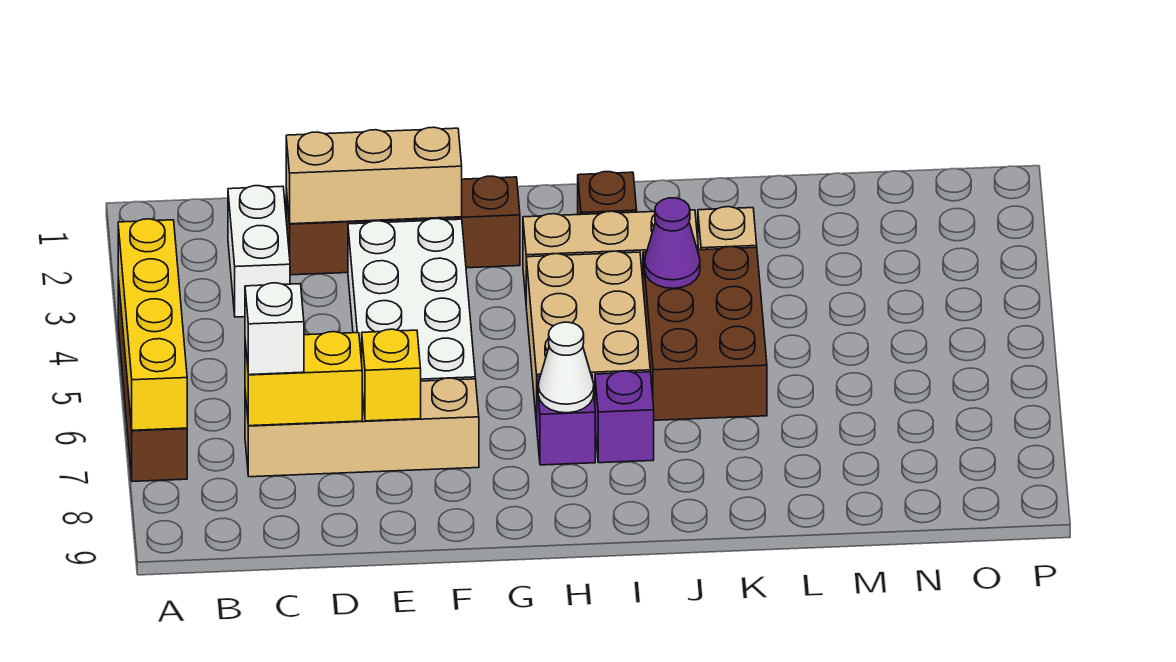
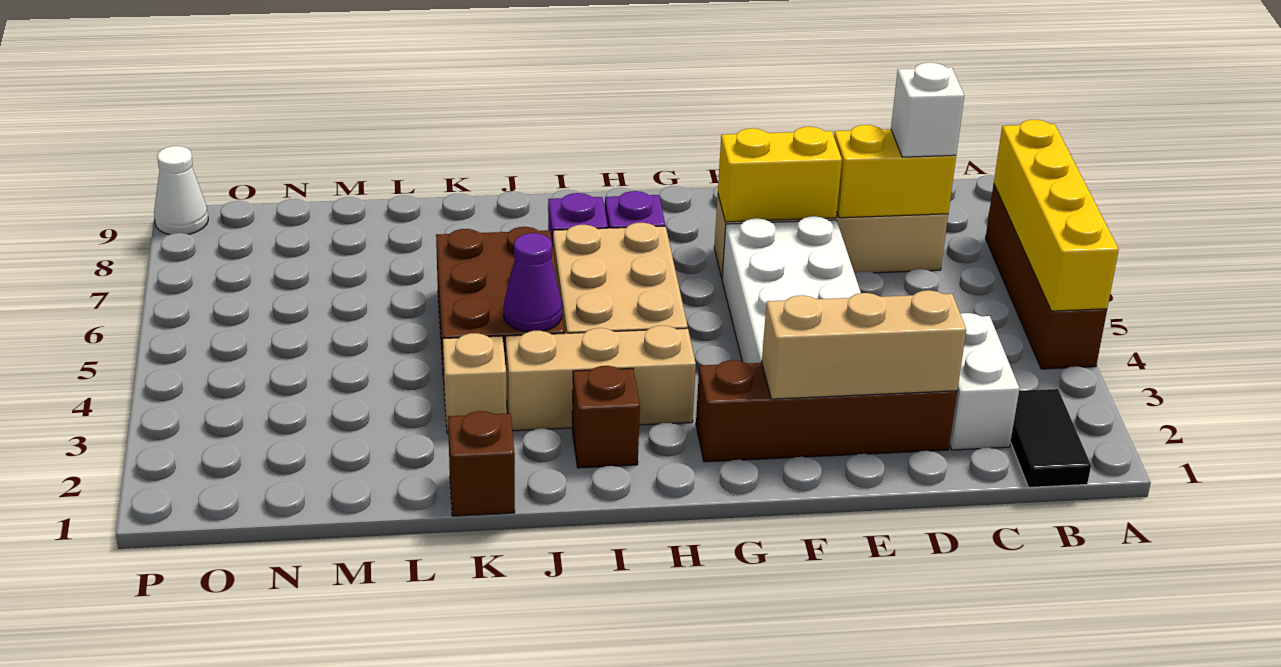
none -> black tile B1:B2 level 1
yellow brick E7 level 2 -> yellow brick E7:F7 level 2
white cone H7 level 2 -> white cone P9 level 1
none -> brown brick K1 level 1

